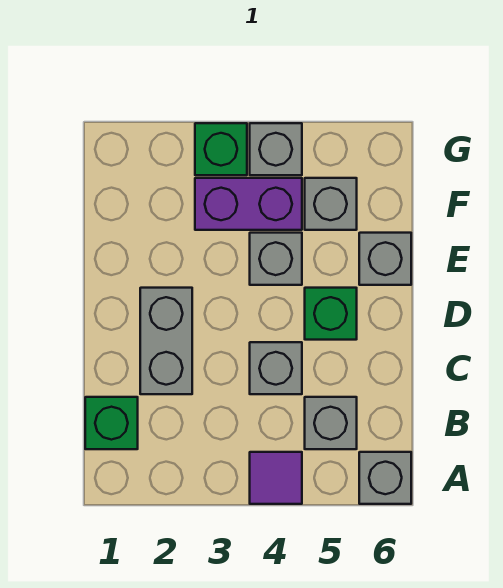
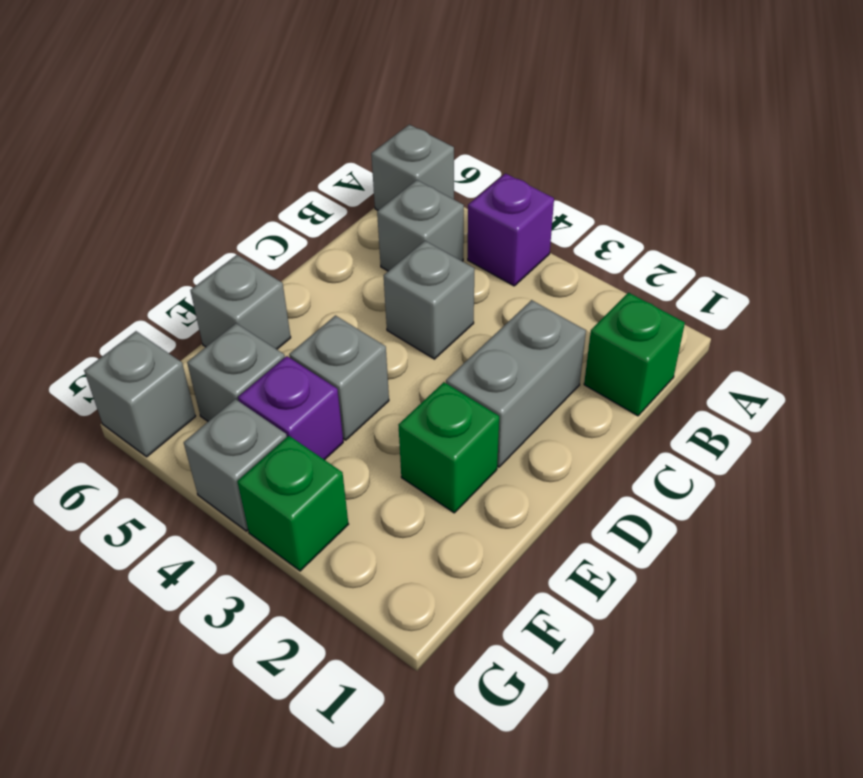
purple tile A4 level 1 -> purple brick A4 level 1
green brick D5 level 1 -> green brick E2 level 1
purple brick F3:F4 level 1 -> purple brick F4 level 1
none -> grey brick G6 level 1

